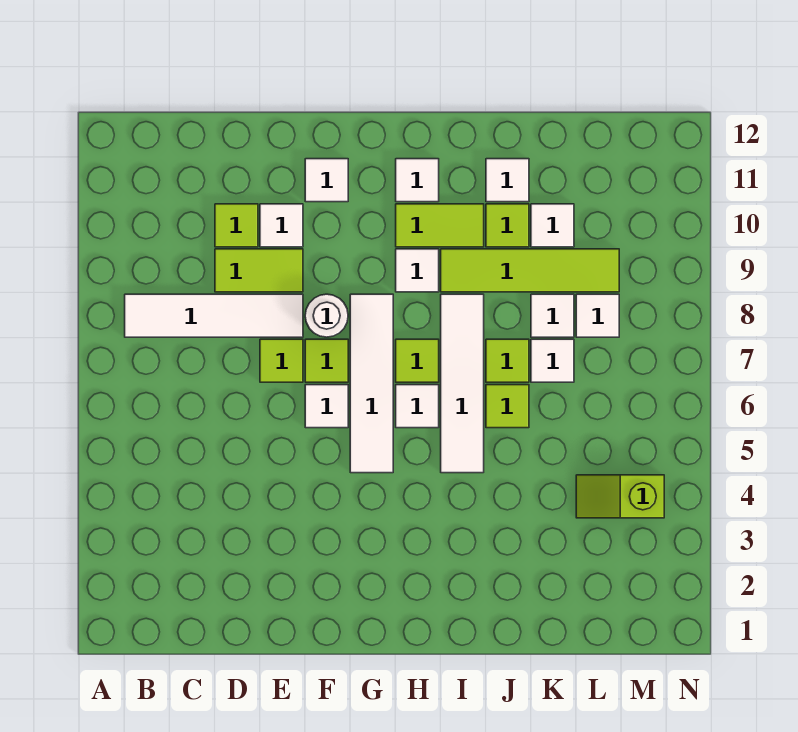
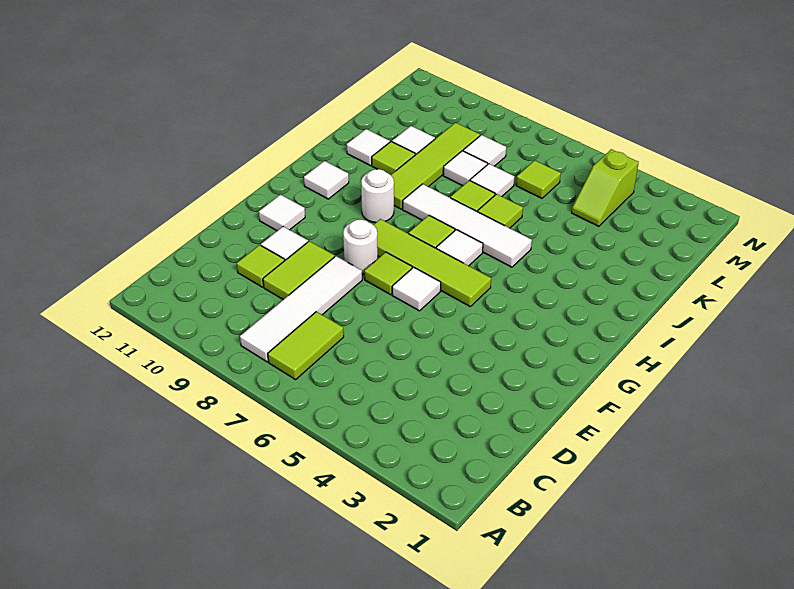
lime tile E7 level 1 -> lime tile L6 level 1
white tile G5:G8 level 1 -> lime tile G5:G8 level 1
white tile H9 level 1 -> white round brick H9 level 1
lime tile H10:I10 level 1 -> lime tile B7:C7 level 1

